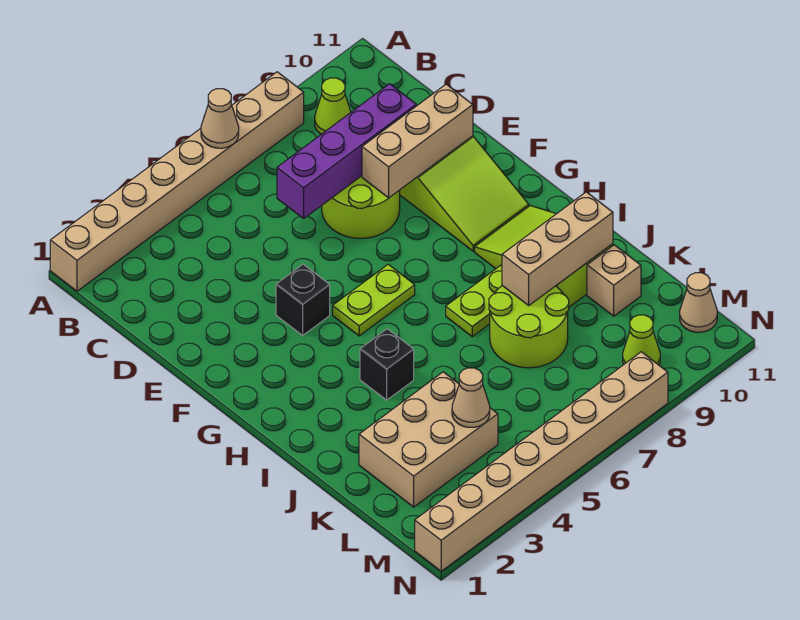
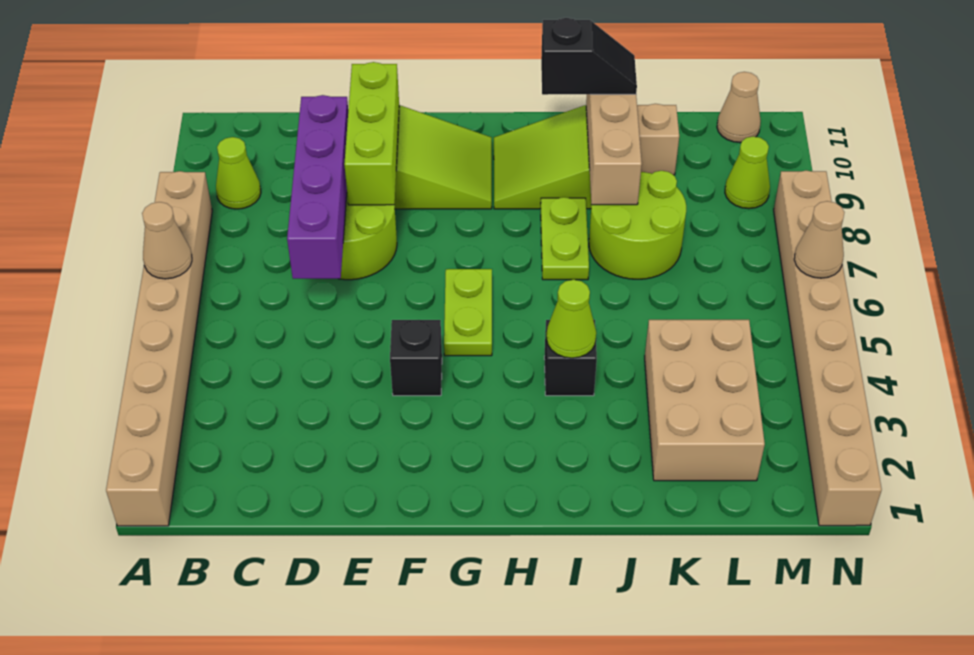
tan brick E8:E10 level 2 -> lime brick E8:E10 level 2
none -> lime cone I4 level 2
none -> black slope I10:J10 level 3 top I
tan cone L4 level 2 -> tan cone N6 level 2

